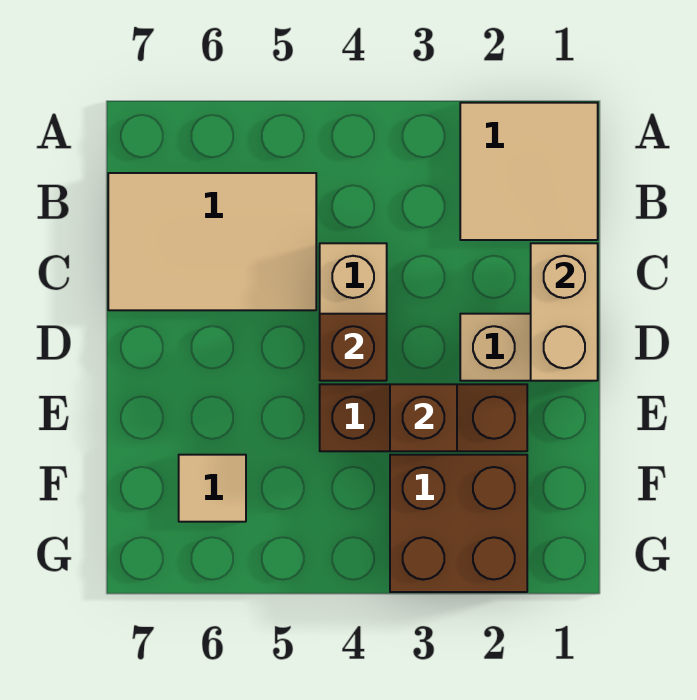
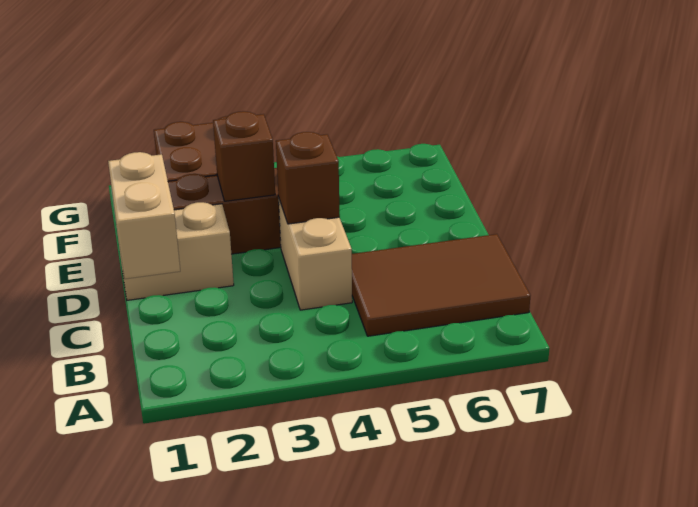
tan tile A1:B2 level 1 -> none
tan tile B5:C7 level 1 -> brown tile B5:C7 level 1
tan tile F6 level 1 -> none

